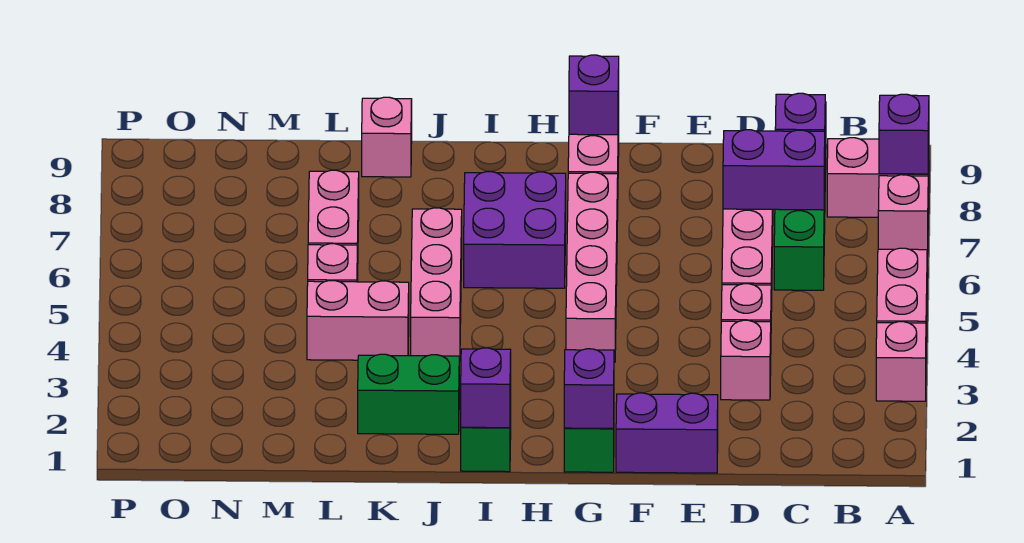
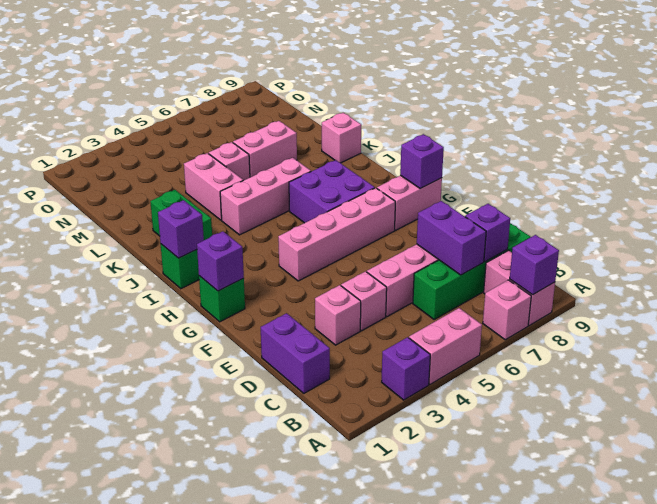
pink brick A3 level 1 -> purple brick A3 level 1
purple brick E1:F1 level 1 -> purple brick C1:D1 level 1

